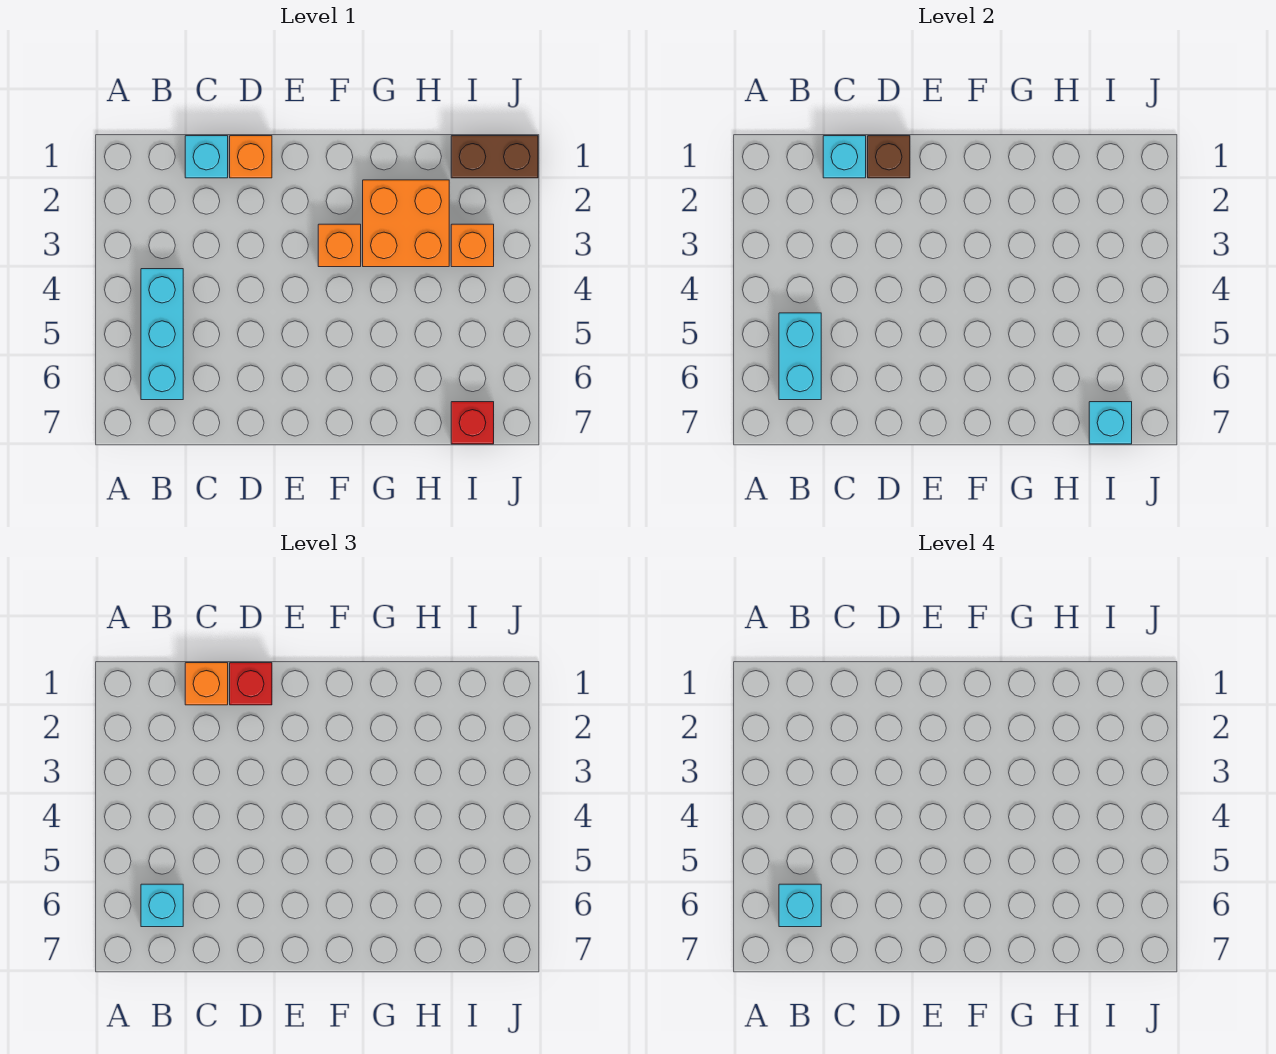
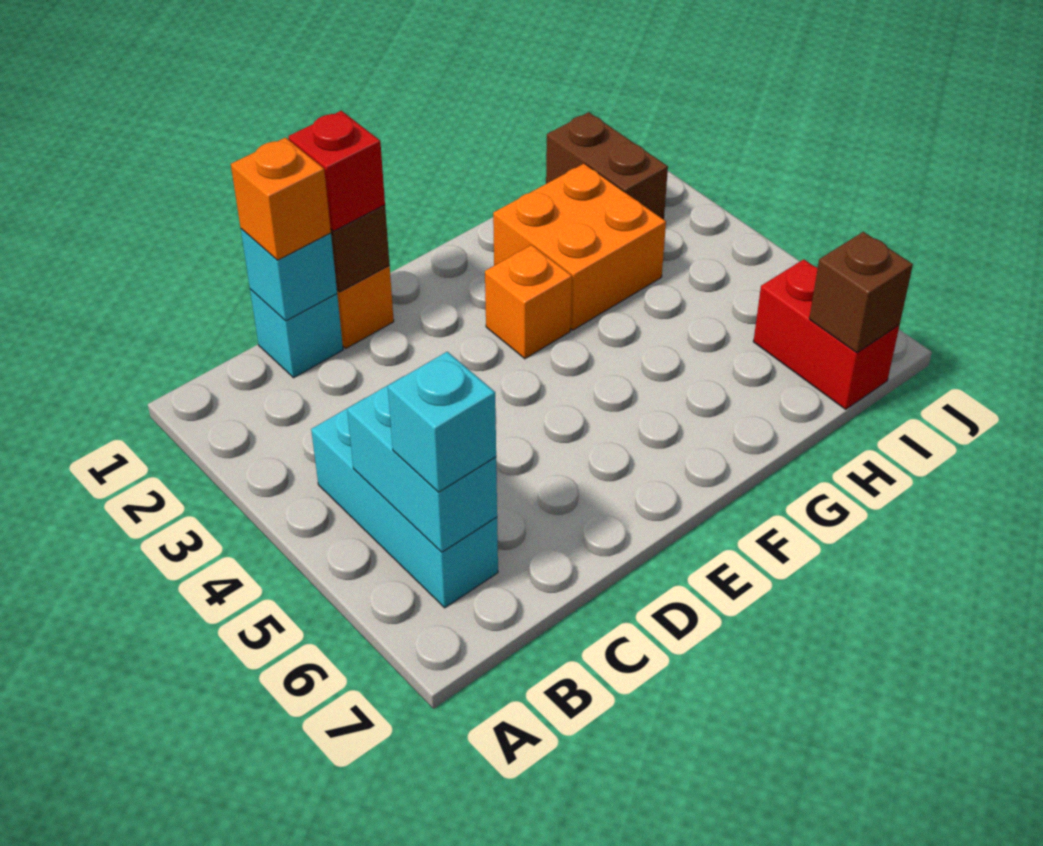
cyan brick B6 level 4 -> none
brown brick I1:J1 level 1 -> brown brick I1:I2 level 1
orange brick I3 level 1 -> none
red brick I7 level 1 -> red brick I6:I7 level 1
cyan brick I7 level 2 -> brown brick I7 level 2

